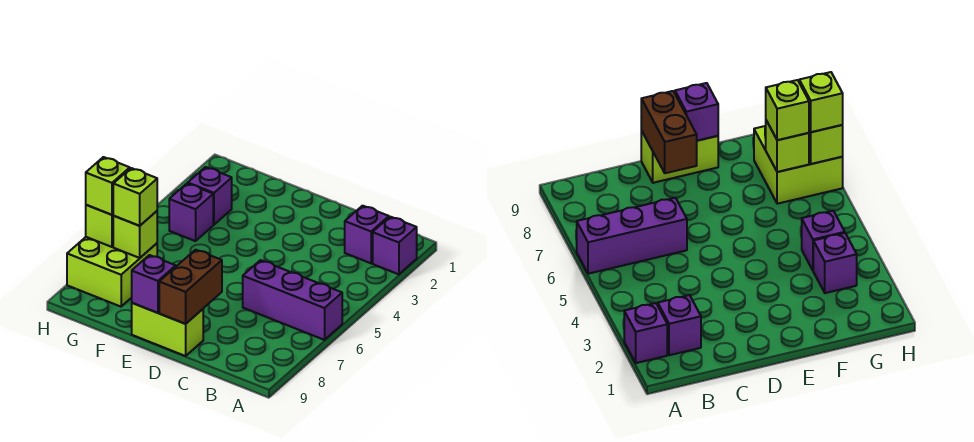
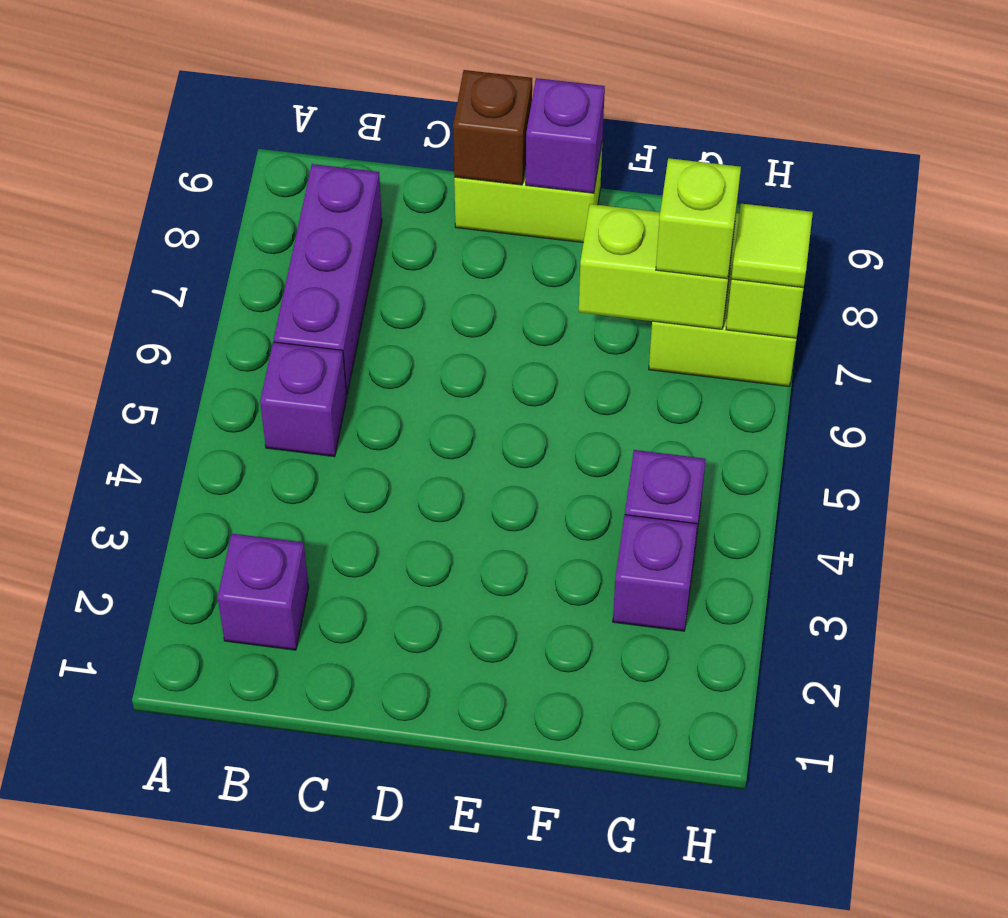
purple brick A2 level 1 -> purple brick B5 level 1
purple brick A6:C6 level 1 -> purple brick B6:B8 level 1
brown brick D8:D9 level 2 -> brown brick D9 level 2
lime brick G7 level 2 -> lime brick F7:G7 level 2
lime brick H7 level 3 -> lime tile H7 level 3

